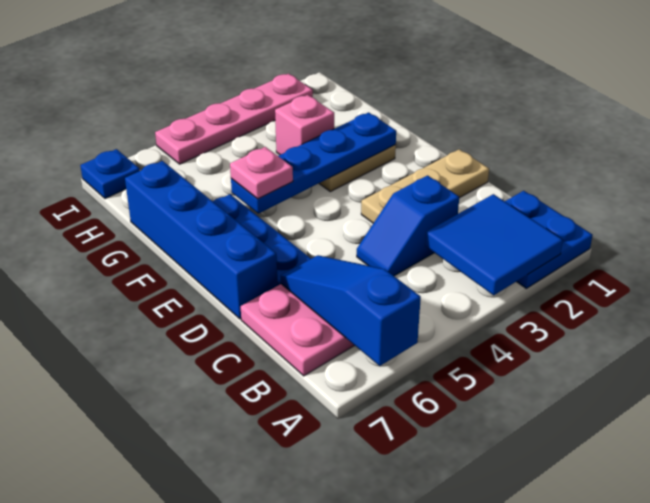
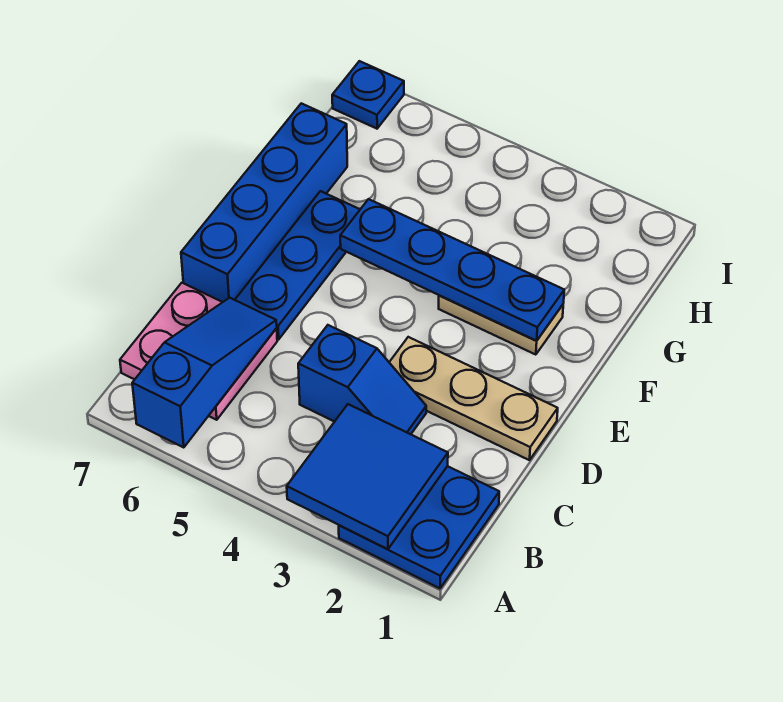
blue slope C3:C4 level 1 top 3 -> blue slope C3:C4 level 1 top 4
pink plate F5 level 3 -> none
pink brick G3 level 1 -> none
pink plate I2:I5 level 1 -> none

